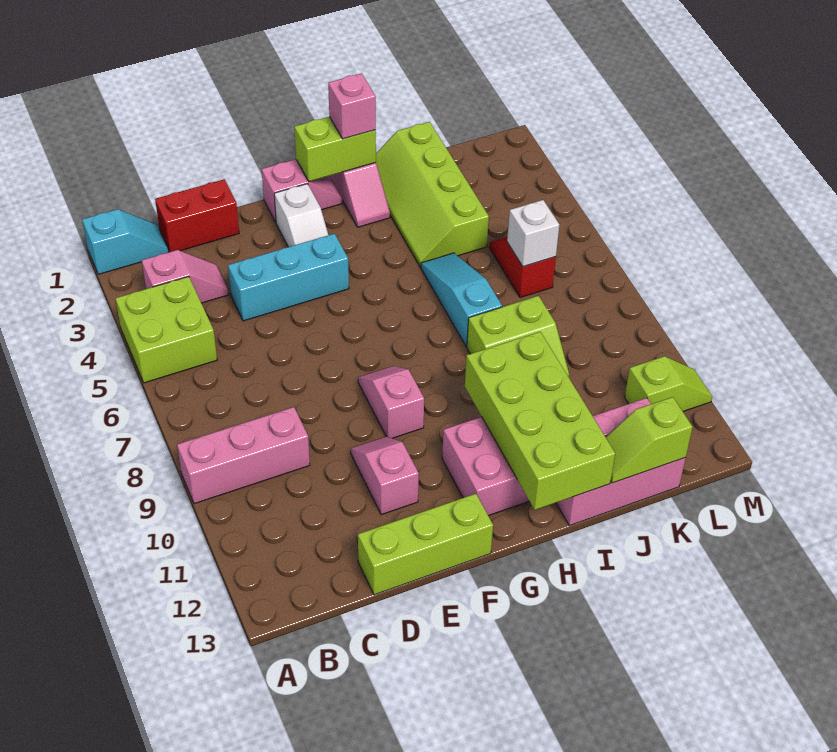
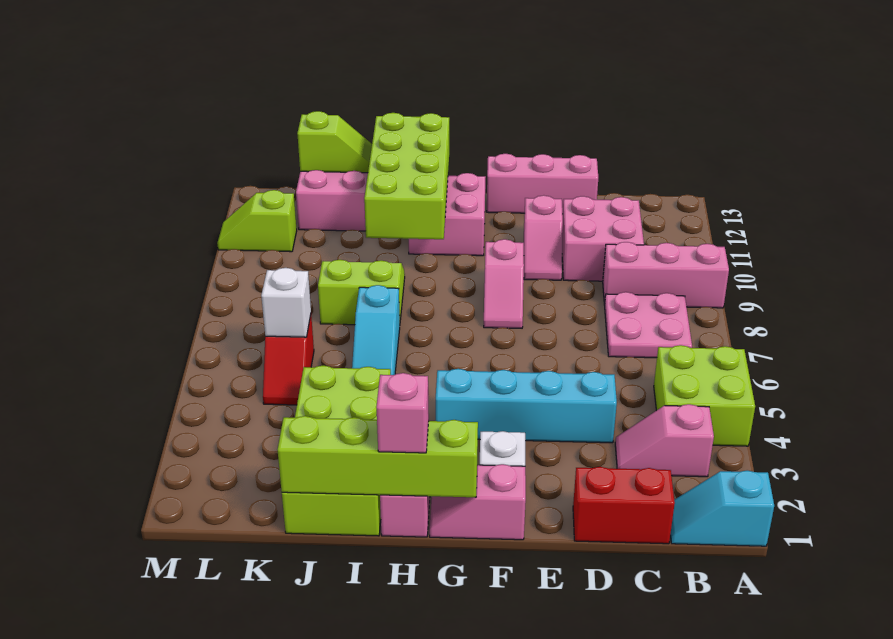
none -> pink plate B7:C8 level 1
none -> pink brick C10:D11 level 1
cyan brick D4:F4 level 1 -> cyan brick D4:G4 level 1
lime brick D13:F13 level 1 -> pink brick D13:F13 level 1
lime brick G1:H1 level 2 -> lime brick G1:J1 level 2
lime slope I1:J4 level 1 top J -> lime brick I1:J4 level 1

